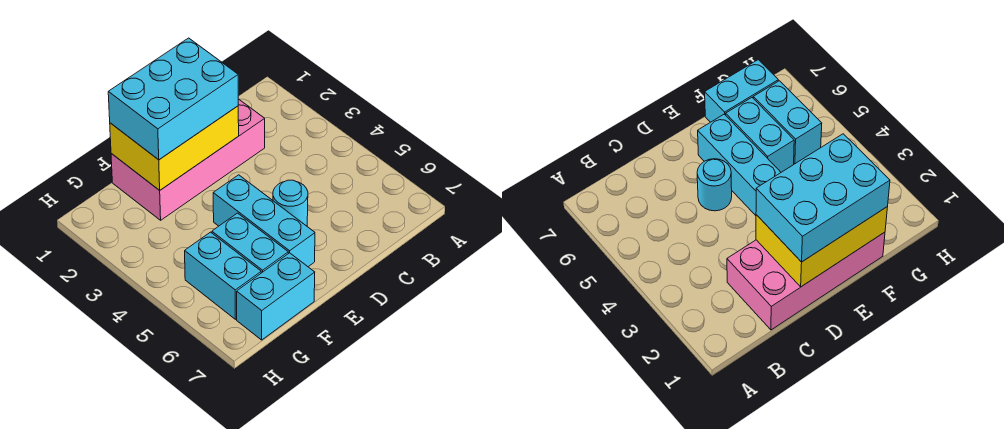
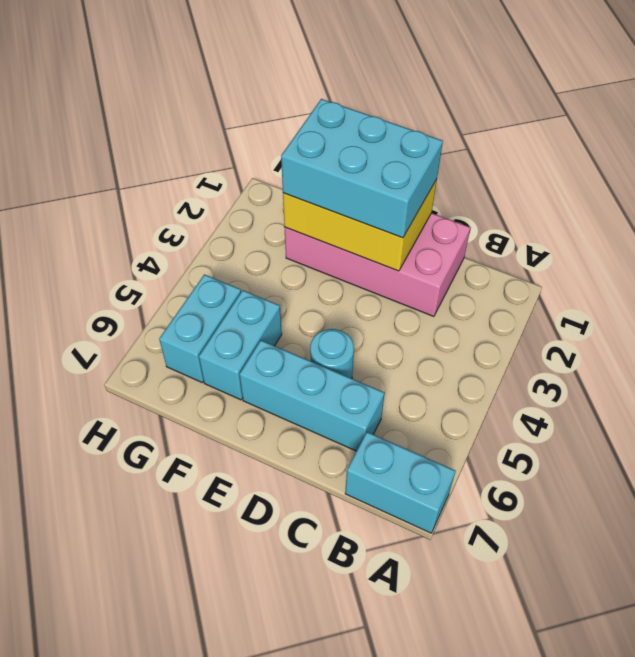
cyan brick E4:E6 level 1 -> cyan brick C6:E6 level 1
cyan brick F7:G7 level 1 -> cyan brick A7:B7 level 1

